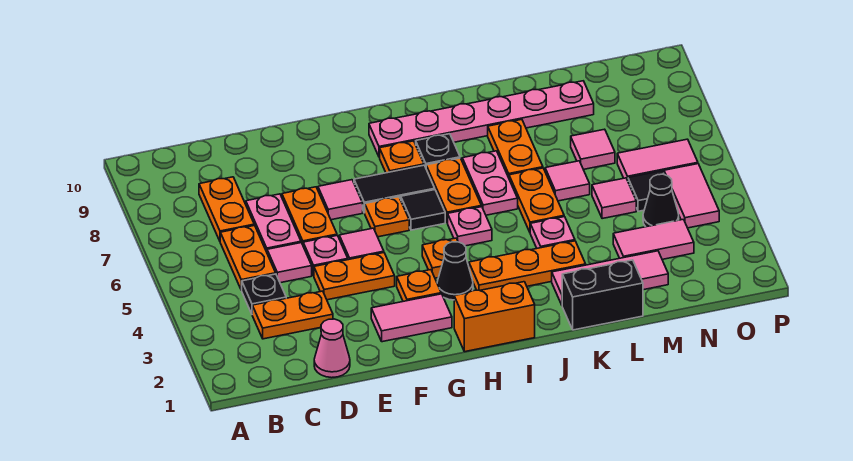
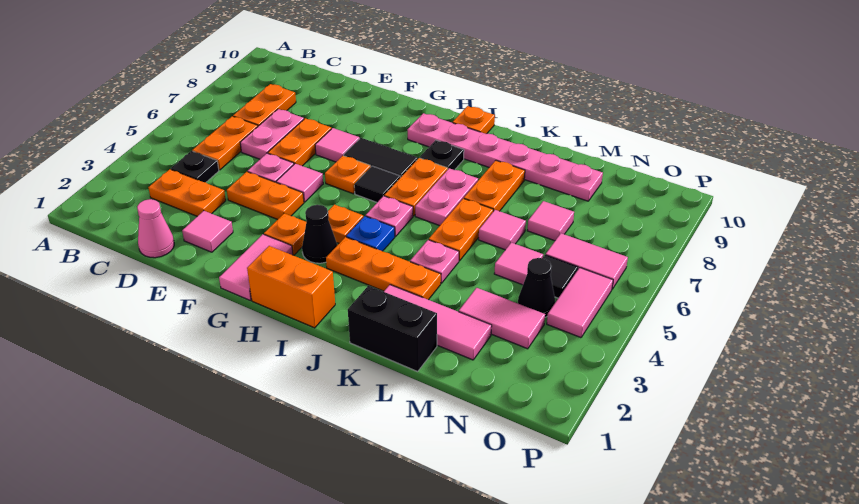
pink tile D5 level 1 -> pink tile E2 level 1
pink tile F2:G2 level 1 -> pink tile G1:G2 level 1
orange plate H8 level 1 -> orange plate I10 level 1
none -> blue plate I4 level 1

